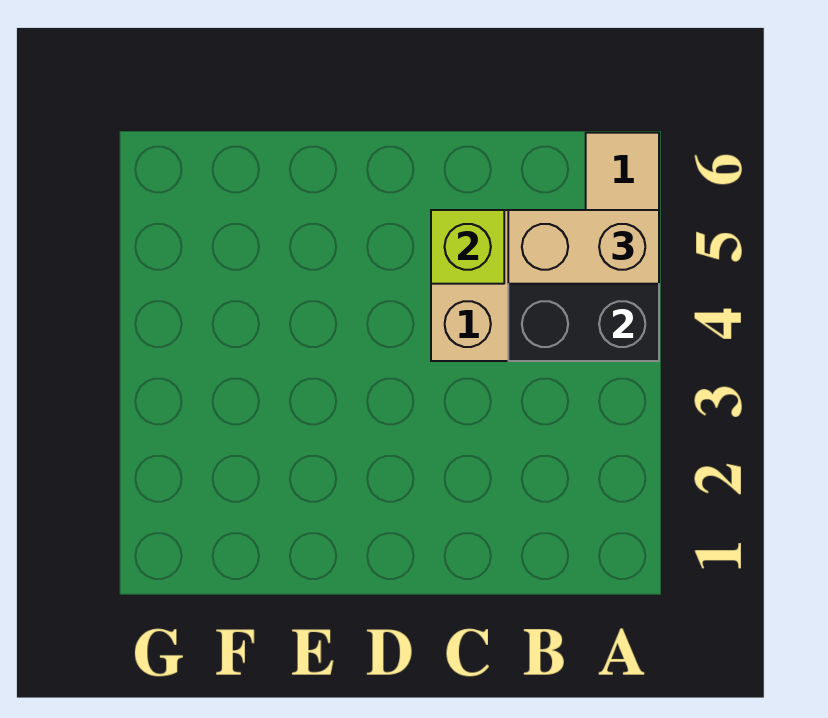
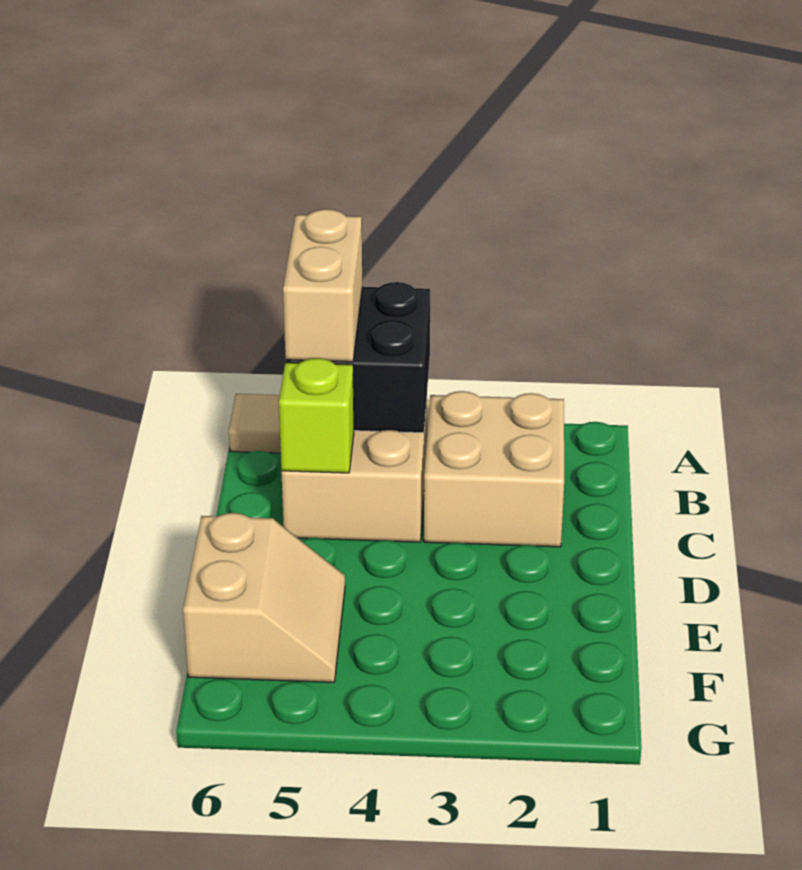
none -> tan brick B2:C3 level 1
none -> tan slope E5:F6 level 1 top 6

